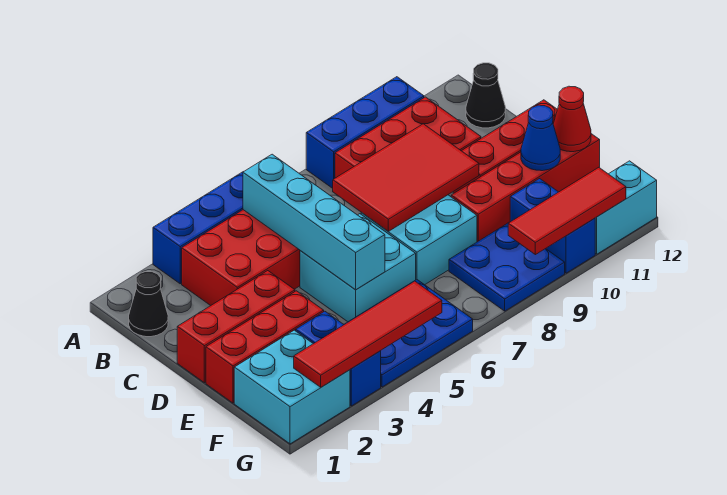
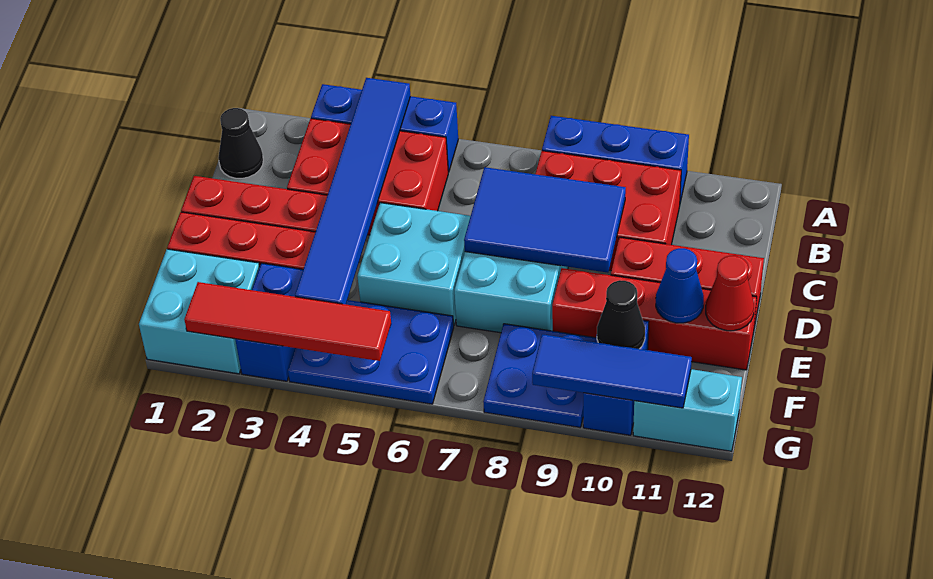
none -> blue tile A4:F4 level 2
cyan brick B5:E5 level 2 -> none
black cone B12 level 1 -> black cone F10 level 2
red tile C7:D9 level 2 -> blue tile C7:D9 level 2
red tile G9:G11 level 2 -> blue tile G9:G11 level 2

